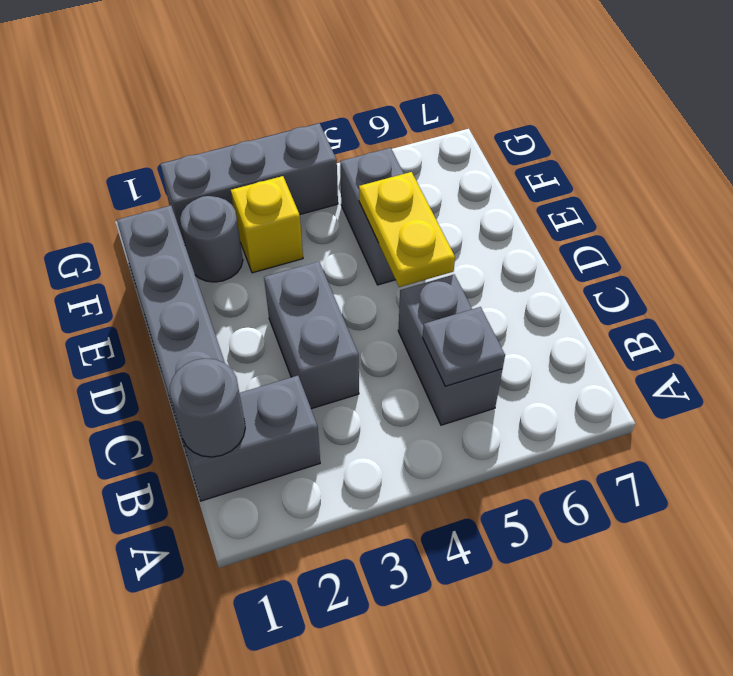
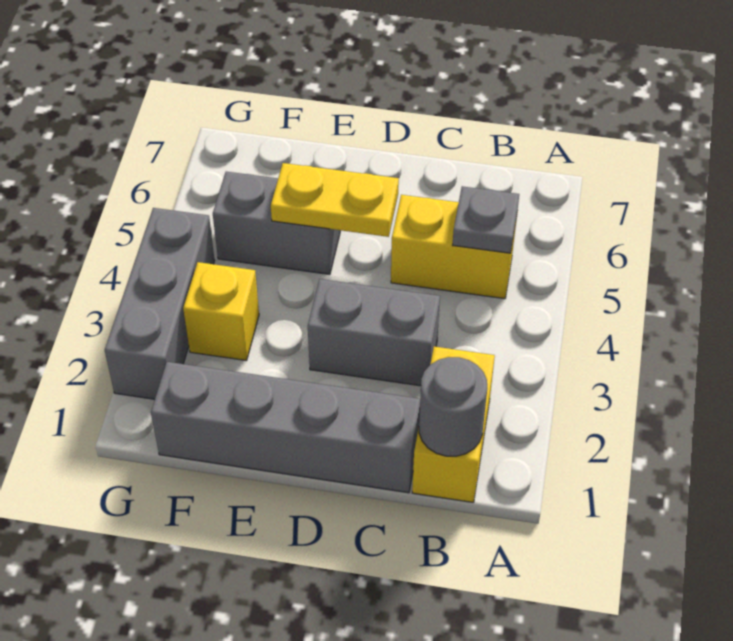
grey brick B1:B2 level 1 -> yellow brick B1:B2 level 1
grey brick B5:C5 level 1 -> yellow brick B5:C5 level 1
grey round brick F2 level 1 -> none

